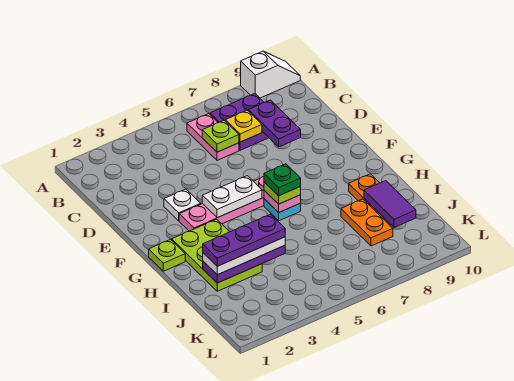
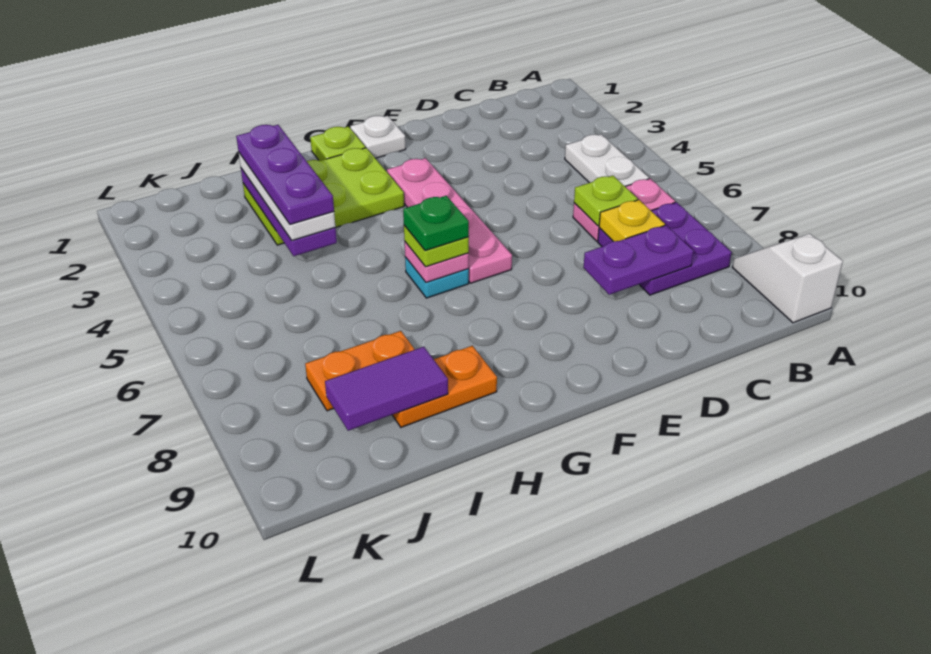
white slope A9:A10 level 1 top 9 -> white slope A9:A10 level 1 top 10
white plate E3 level 1 -> white plate F1 level 1
white plate F4:F5 level 2 -> white plate B4:B5 level 1

